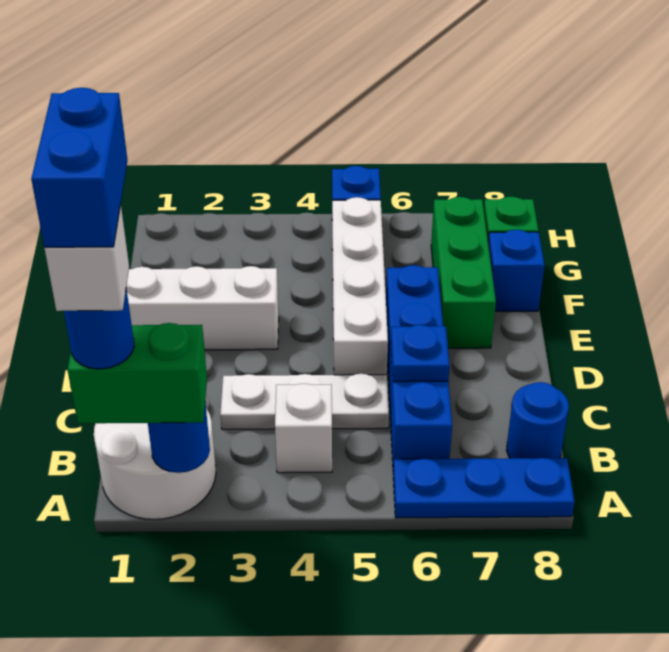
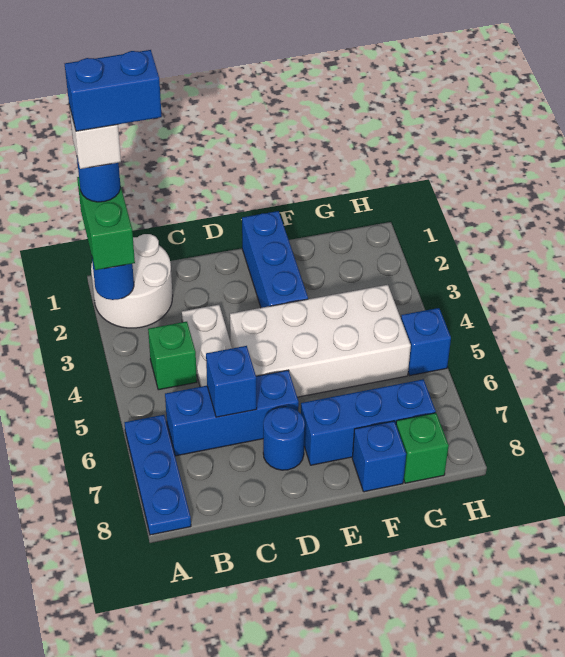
white brick B4 level 1 -> green brick B4 level 1
blue brick B6:E6 level 1 -> blue brick B6:D6 level 1
blue round brick B8 level 1 -> blue round brick D7 level 1
blue plate C6 level 2 -> blue brick C6 level 2
white brick D5:G5 level 1 -> white brick D4:G5 level 1
white brick E1:E3 level 1 -> blue brick E1:E3 level 1
green brick E7:G7 level 1 -> blue brick E7:G7 level 1

